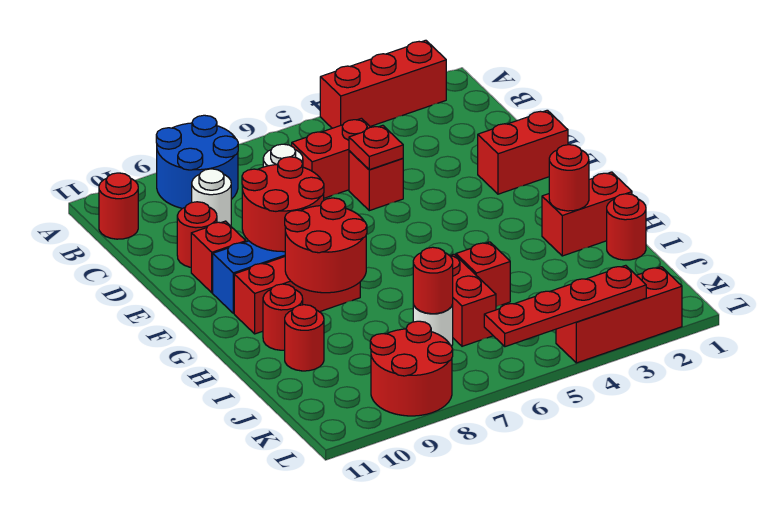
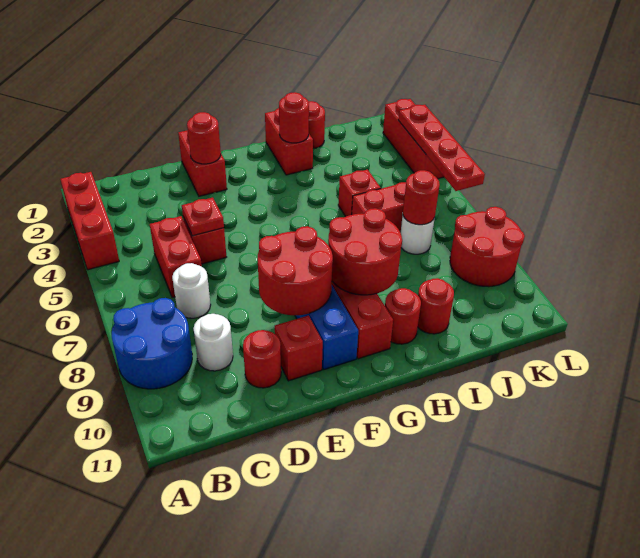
red round brick B11 level 1 -> red round brick E2 level 2

